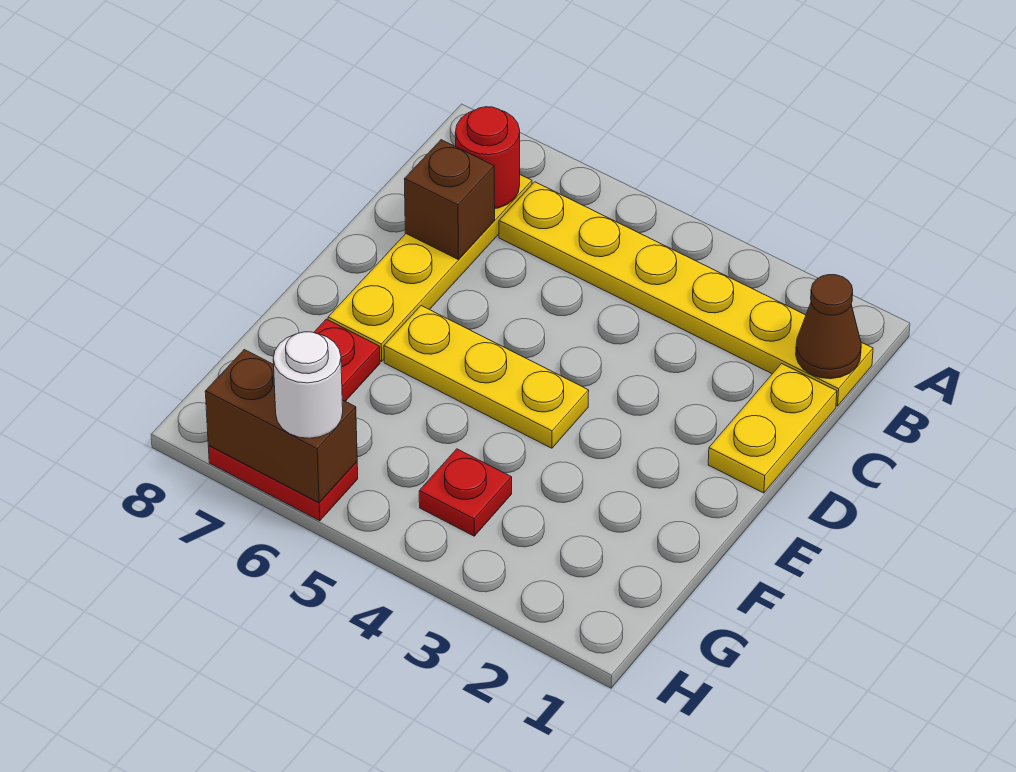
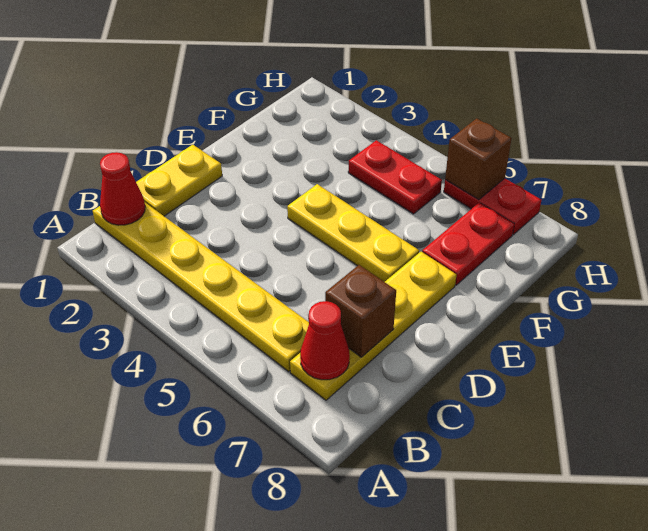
brown cone B1 level 2 -> red cone B1 level 2
red round brick B7 level 2 -> red cone B7 level 2
red plate G4 level 1 -> red plate G4:G5 level 1
brown brick H6:H7 level 2 -> brown brick H6 level 2
white round brick H6 level 3 -> none

